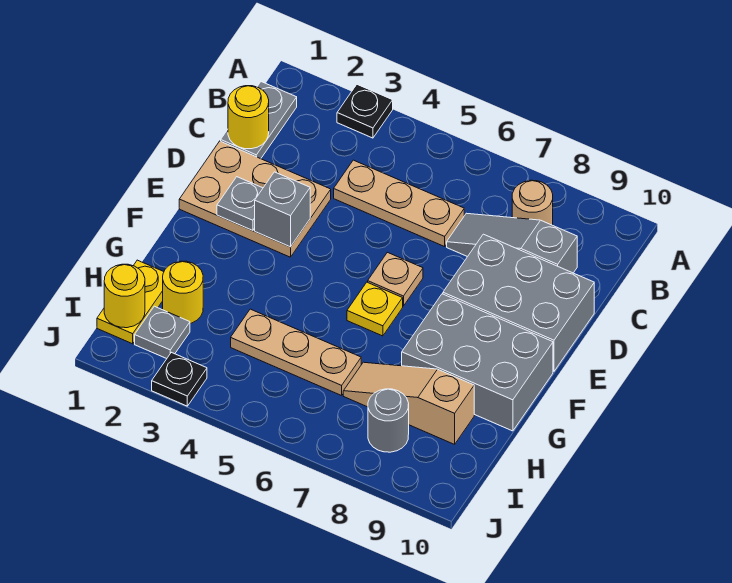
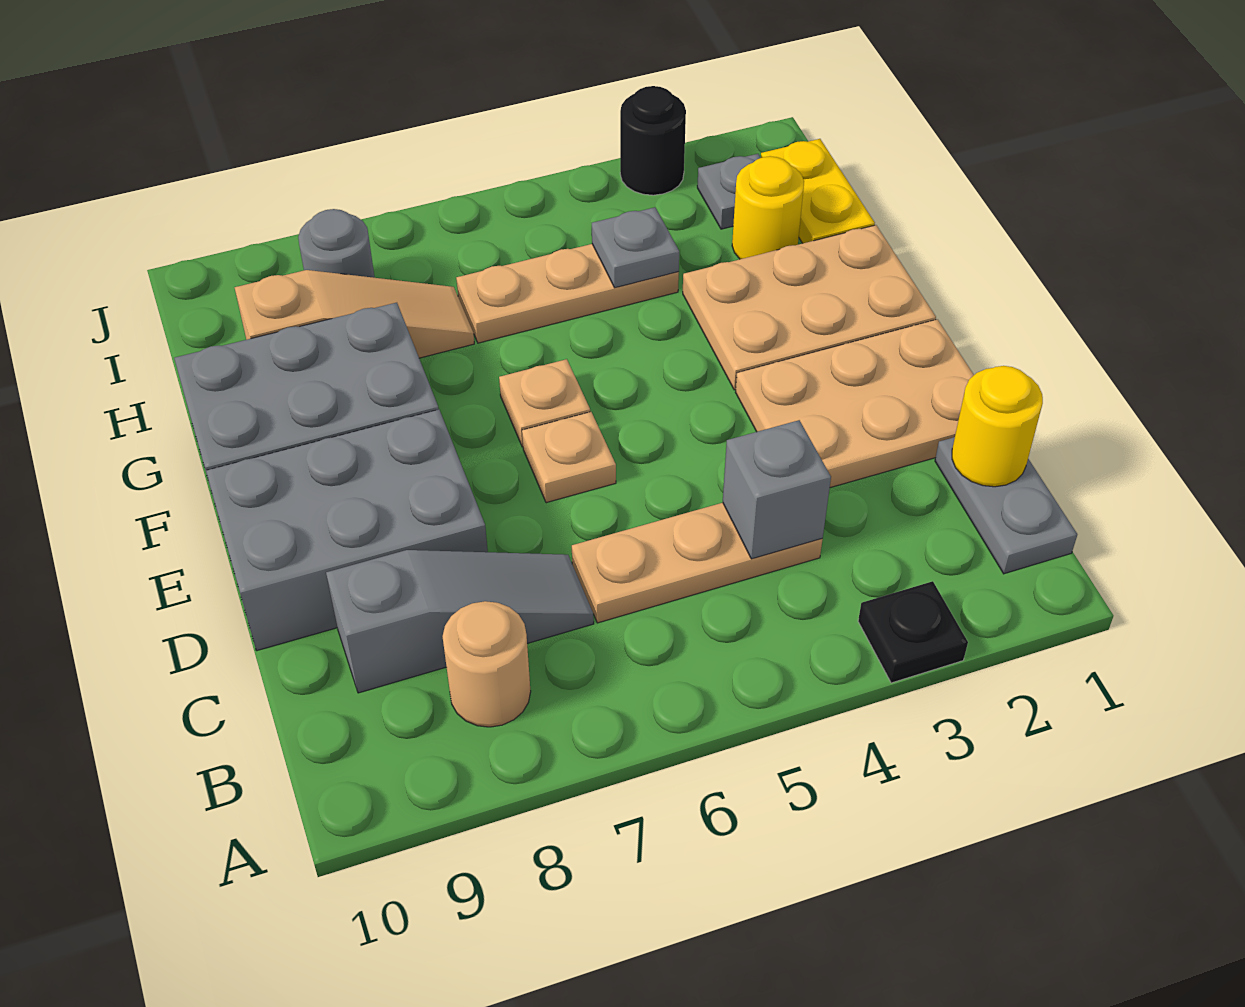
grey plate E2 level 2 -> grey plate H4 level 2
grey brick E3 level 2 -> grey brick C4 level 2
none -> tan plate F1:G3 level 1
yellow plate F6 level 1 -> tan plate F6 level 1
yellow round brick I1 level 2 -> none
black plate J3 level 1 -> black round brick J3 level 1

